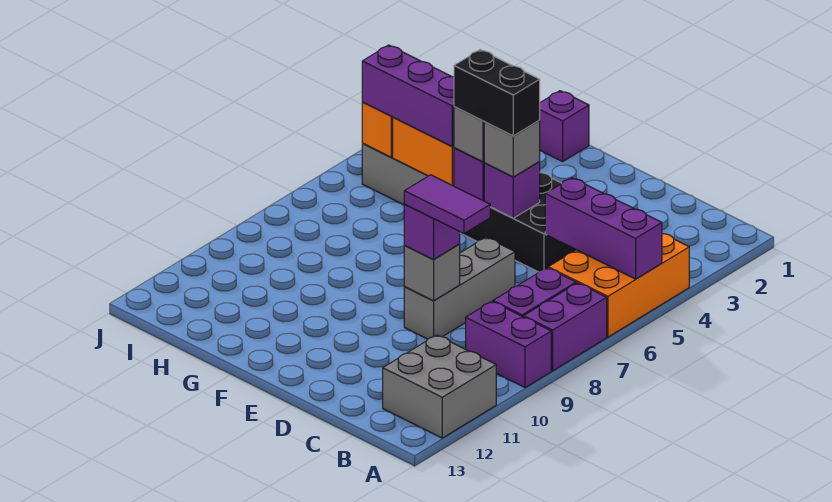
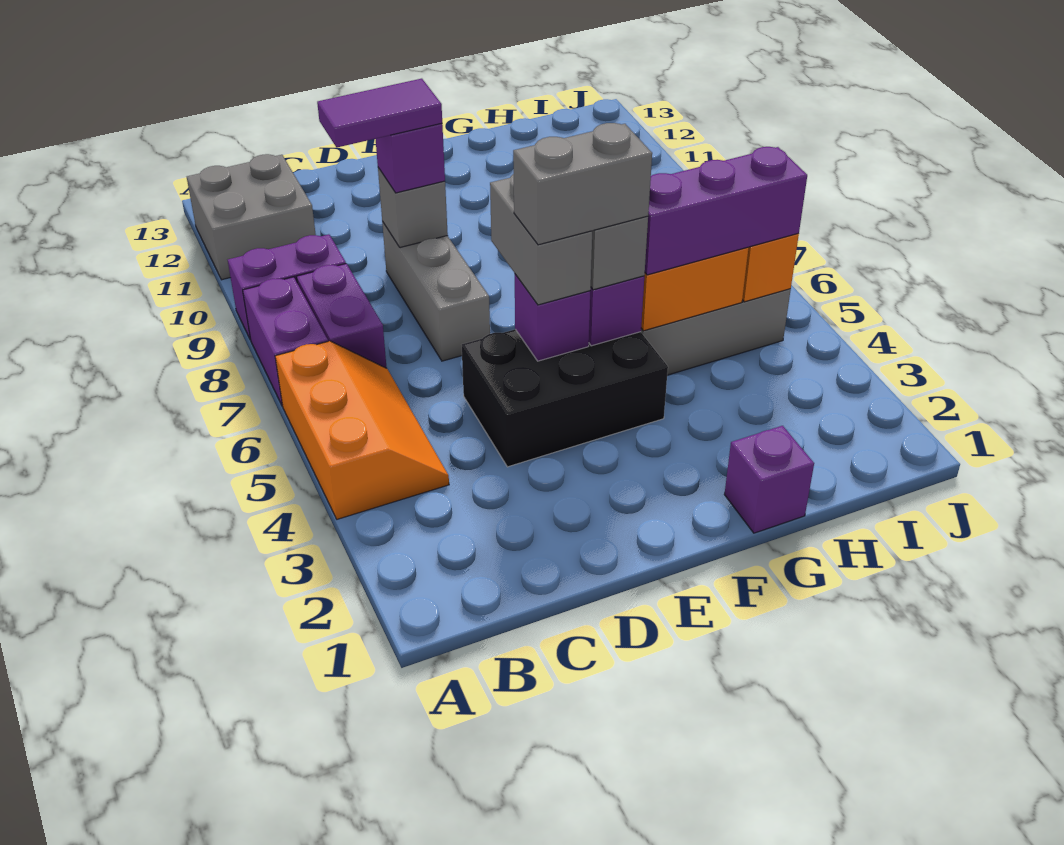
orange brick A4:B6 level 1 -> orange slope A4:B6 level 1 top A
purple brick A5:C5 level 2 -> none
grey brick E5 level 3 -> grey brick E5:E6 level 3
black brick E5:F5 level 4 -> grey brick E5:F5 level 4

